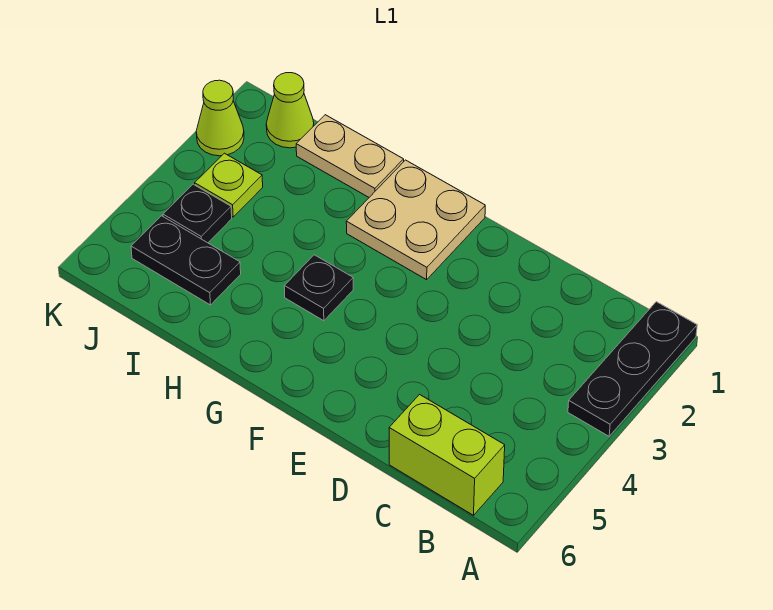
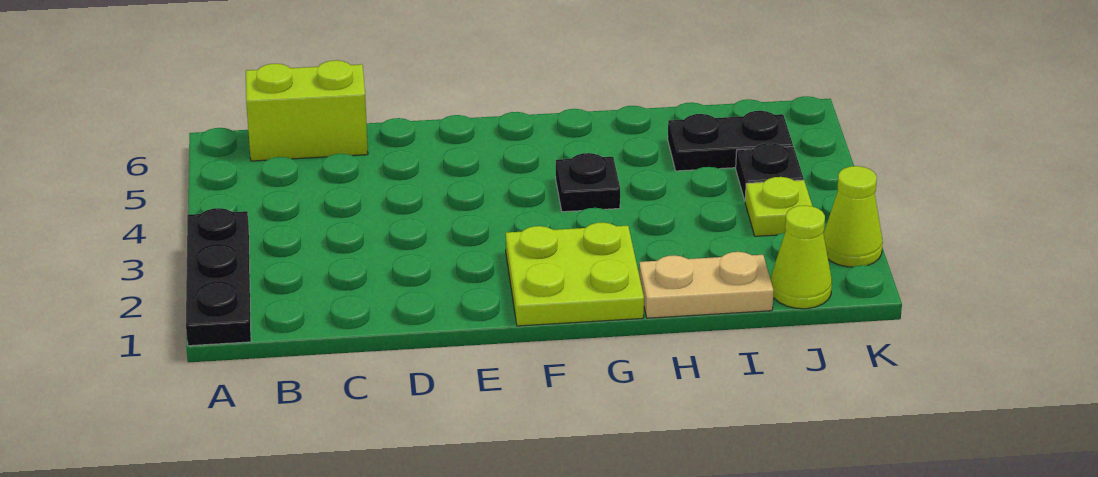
tan plate F1:G2 level 1 -> lime plate F1:G2 level 1

